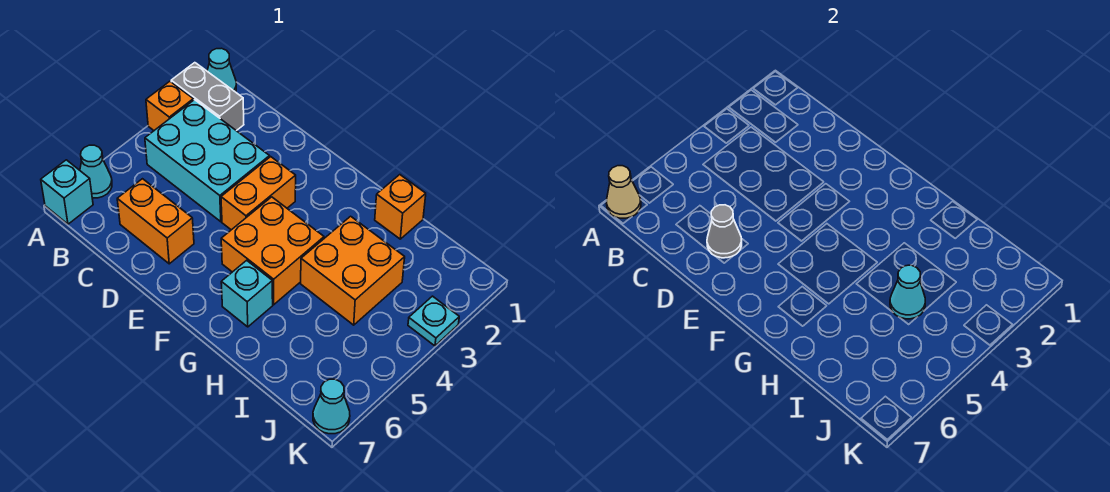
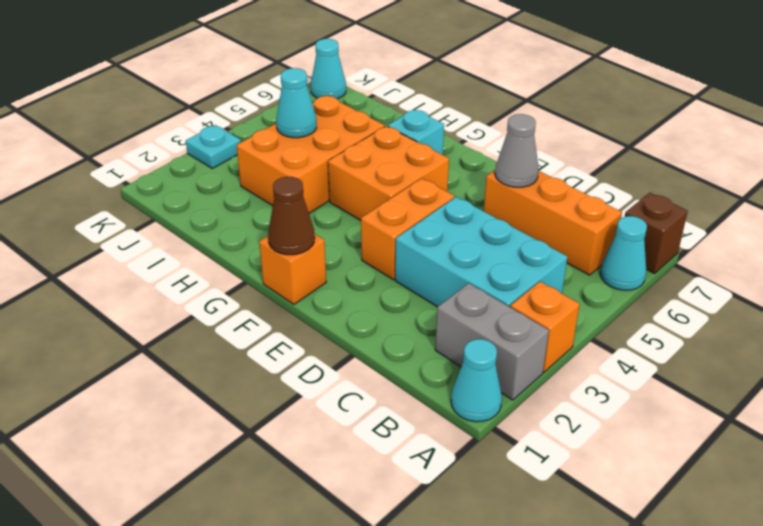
cyan brick A7 level 1 -> brown brick A7 level 1
tan cone A7 level 2 -> none
orange brick C6:D6 level 1 -> orange brick B6:D6 level 1
none -> brown cone F1 level 2
orange brick H1 level 1 -> orange brick F1 level 1
orange brick H3:I4 level 1 -> orange brick H3:I5 level 1

